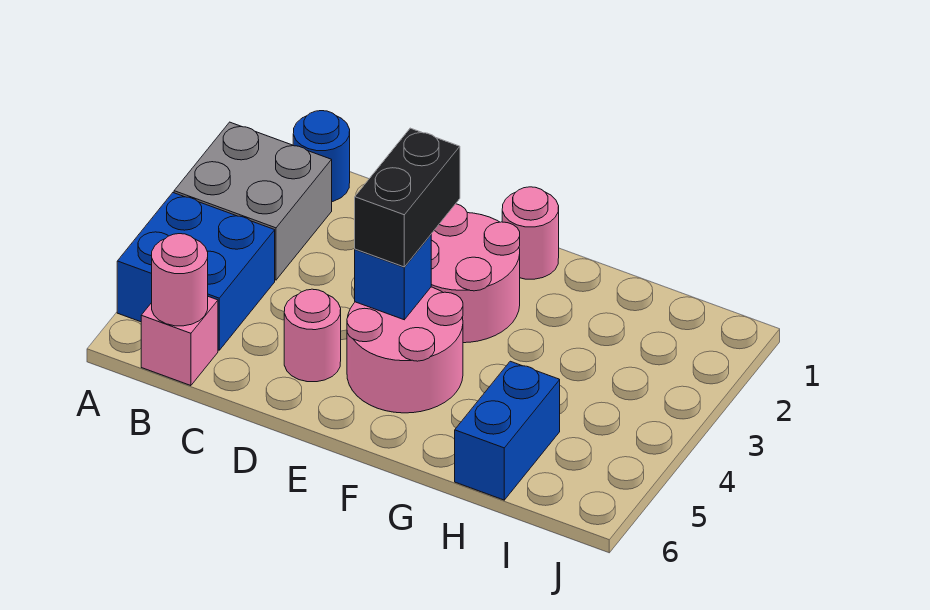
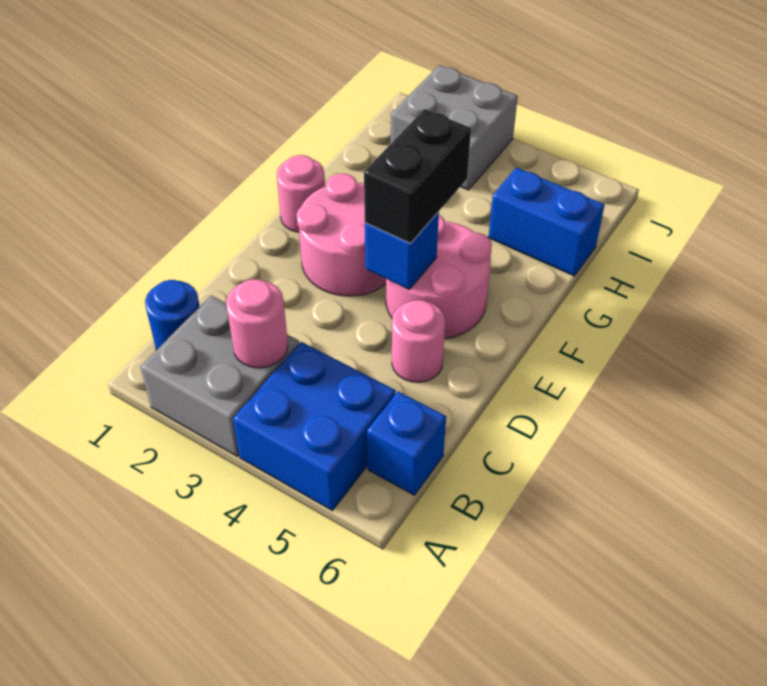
pink brick B6 level 1 -> blue brick B6 level 1
pink round brick B6 level 2 -> pink round brick B3 level 2
black brick E3:E4 level 3 -> black brick E4:F4 level 3
none -> grey brick I2:J3 level 1

